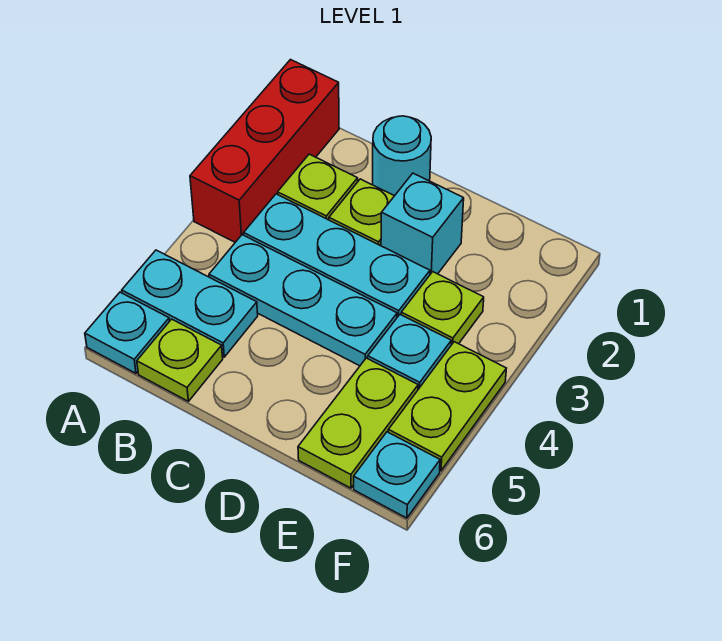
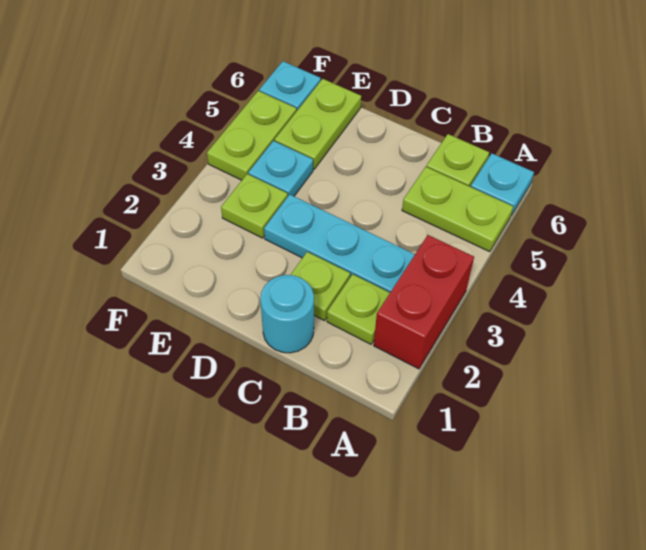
red brick A1:A3 level 1 -> red brick A2:A3 level 1
cyan plate A5:B5 level 1 -> lime plate A5:B5 level 1
cyan plate B4:D4 level 1 -> none
cyan brick D2 level 1 -> none

